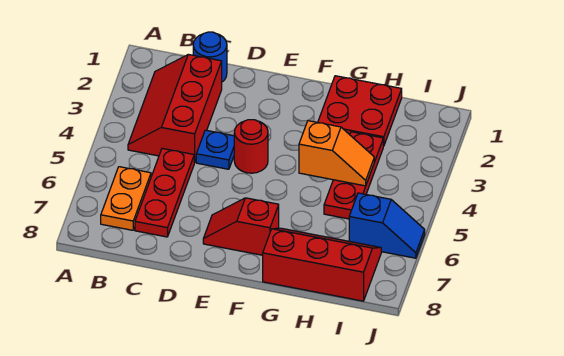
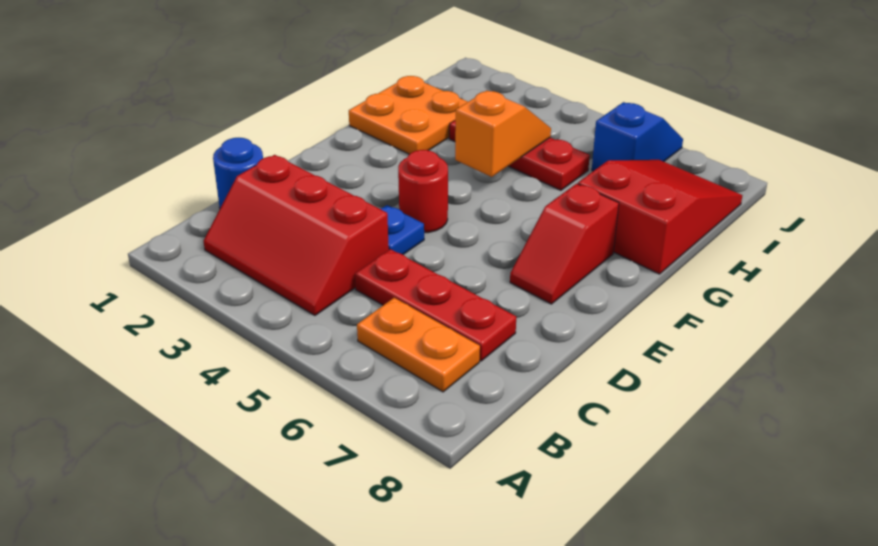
red plate G1:H2 level 1 -> orange plate G1:H2 level 1
red slope G7:I8 level 1 top 8 -> red slope G7:I8 level 1 top G

